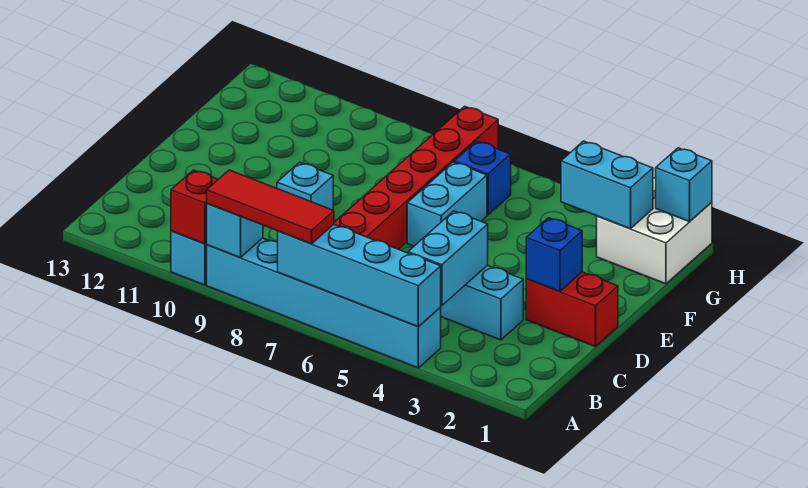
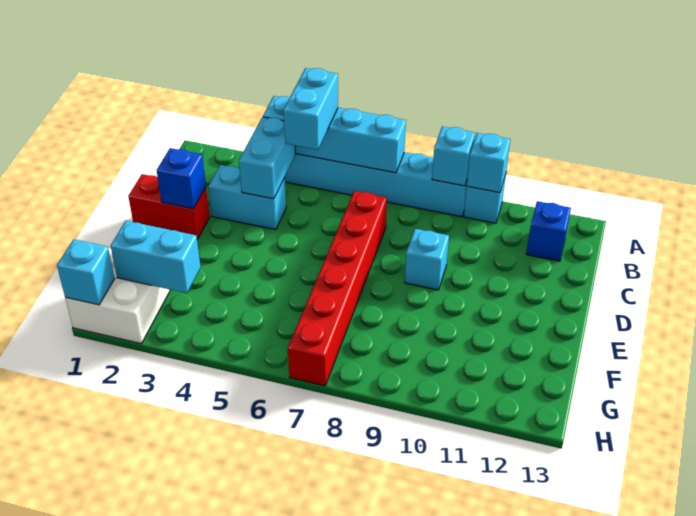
red tile A7:A9 level 3 -> none
red brick A10 level 2 -> cyan brick A10 level 2
cyan brick E6:F6 level 1 -> cyan brick A5:B5 level 3
blue brick G6 level 1 -> blue brick B12 level 1

